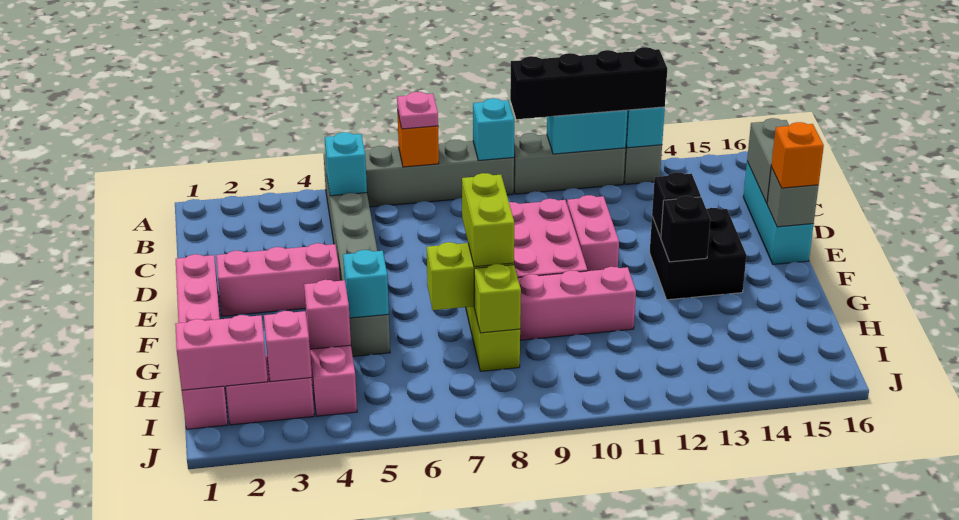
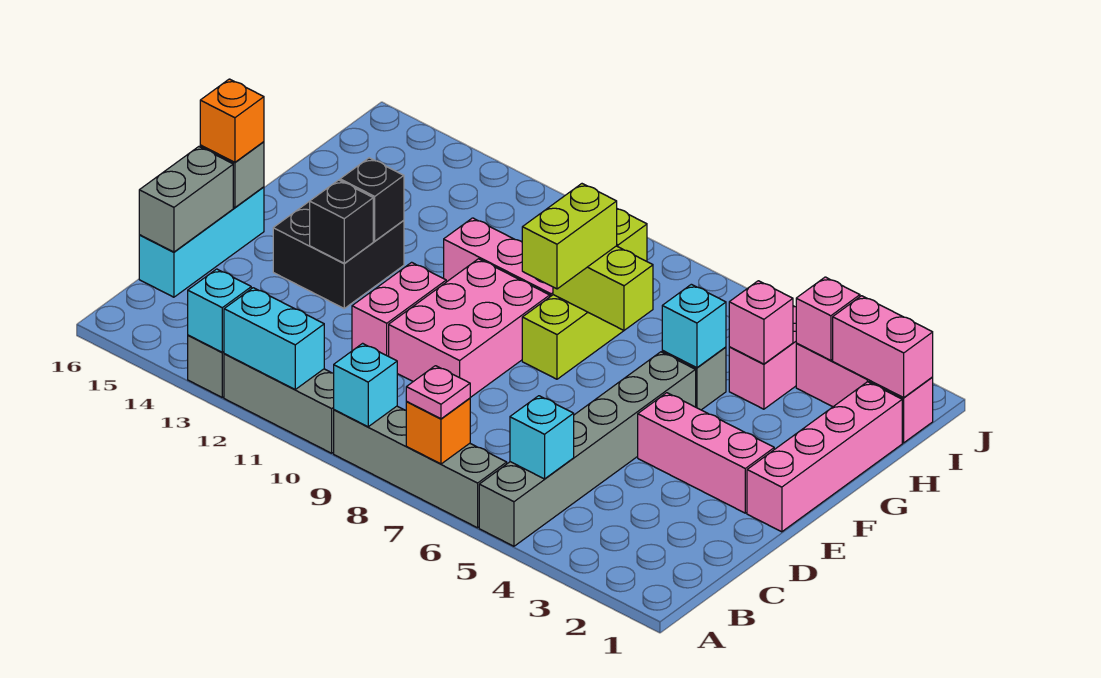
black brick A10:A13 level 3 -> none

